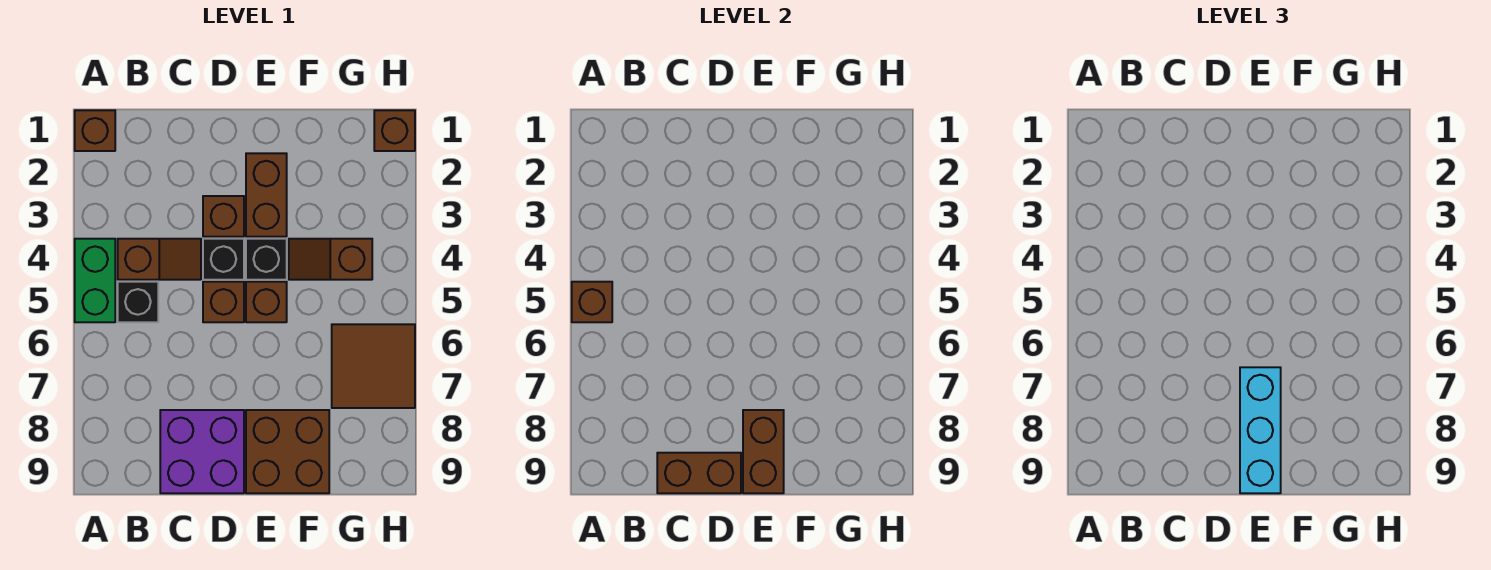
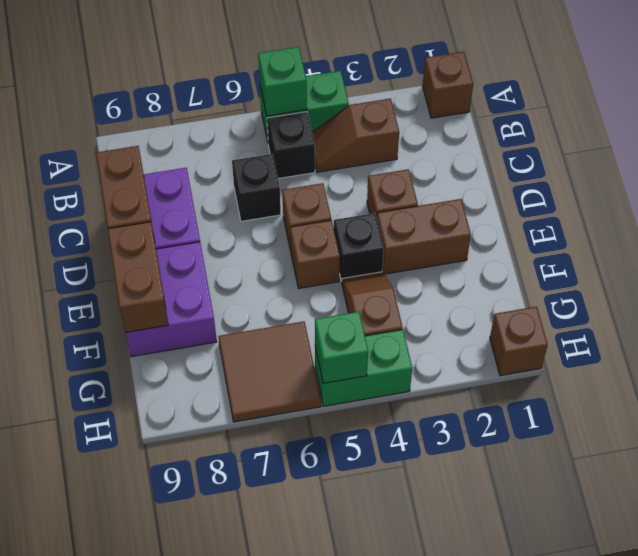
brown brick A5 level 2 -> green brick A5 level 2
brown slope B4:C4 level 1 top B -> brown slope B3:B4 level 1 top 3
black brick D4 level 1 -> black brick C6 level 1
cyan brick E7:E9 level 3 -> none
brown brick E8:F9 level 1 -> purple brick E8:F9 level 1
brown brick E8:E9 level 2 -> brown brick E9:F9 level 2
none -> green brick H4:H5 level 1
none -> green brick H5 level 2

